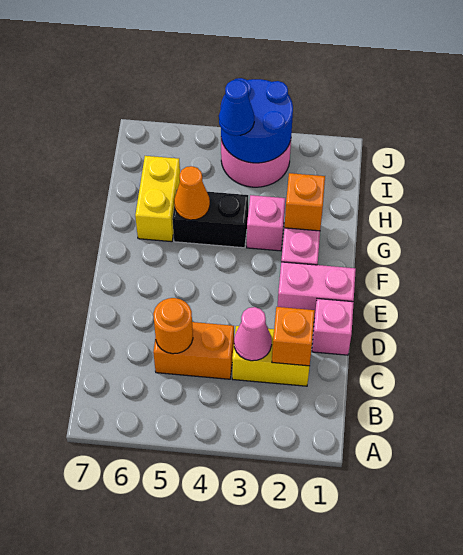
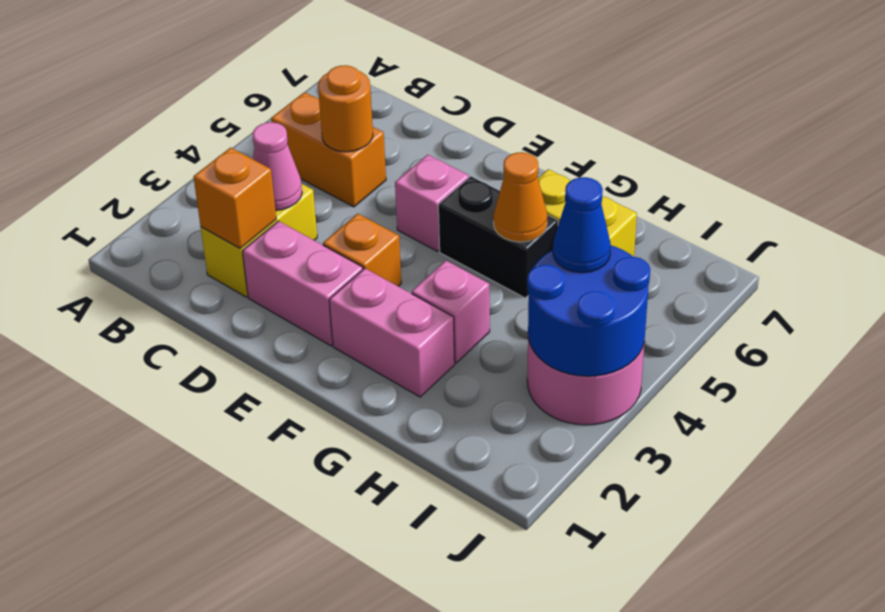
orange brick C4:C5 level 1 -> orange brick B5:C5 level 1
pink brick D1 level 1 -> pink brick E5 level 1
pink brick E1:E2 level 1 -> pink brick D2:E2 level 1
orange brick G2 level 2 -> orange brick E3 level 1
black brick G4:G5 level 1 -> black brick F5:G5 level 1

